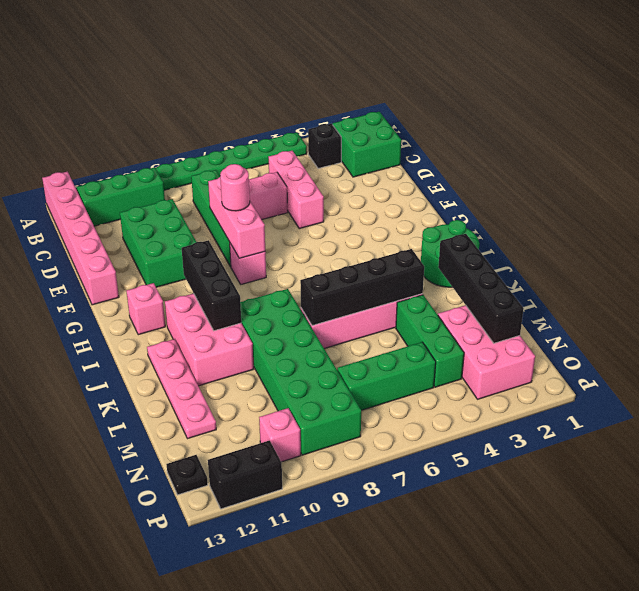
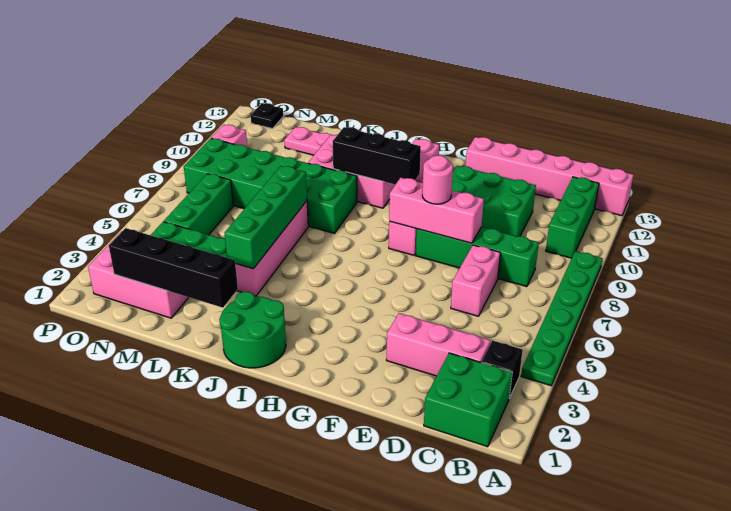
pink brick C5:E5 level 1 -> pink brick C3:E3 level 1
black brick K4:K7 level 2 -> green brick K4:K7 level 2
black brick P11:P12 level 1 -> none

